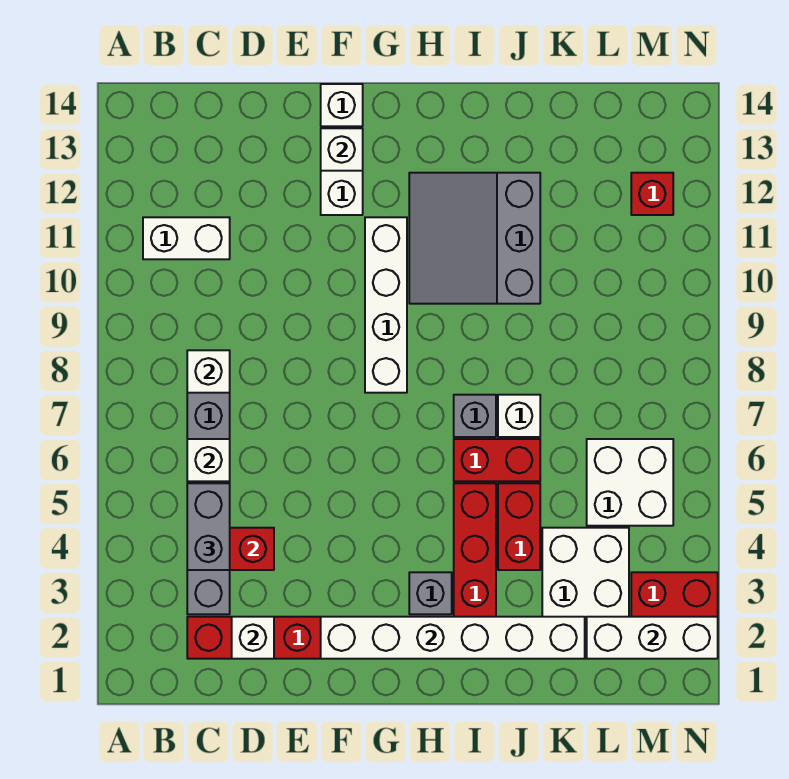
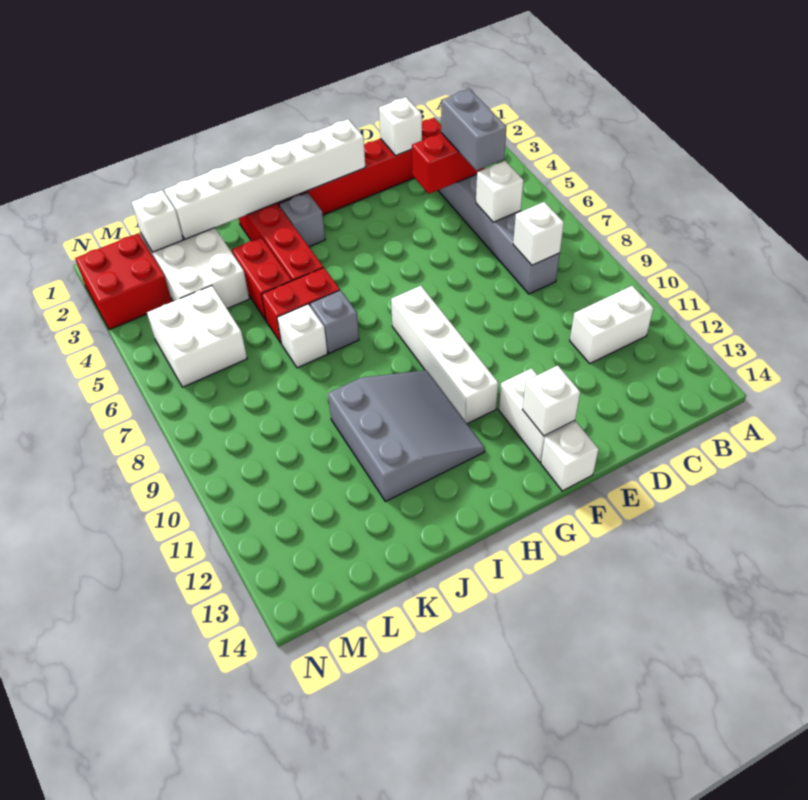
white brick L2:N2 level 2 -> white brick L2 level 2
red brick M12 level 1 -> none

